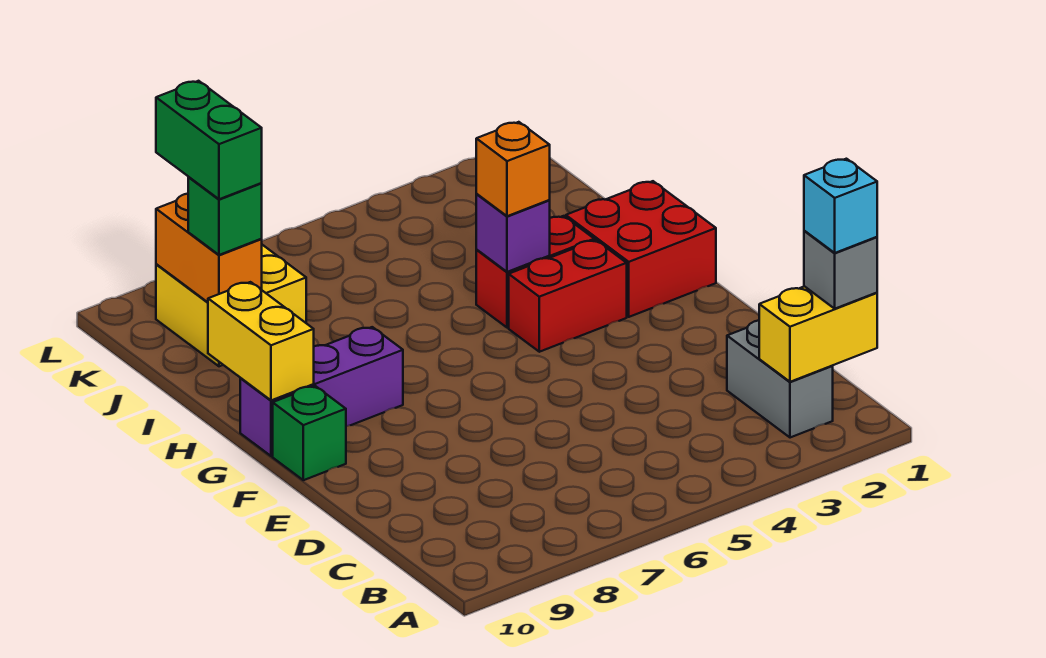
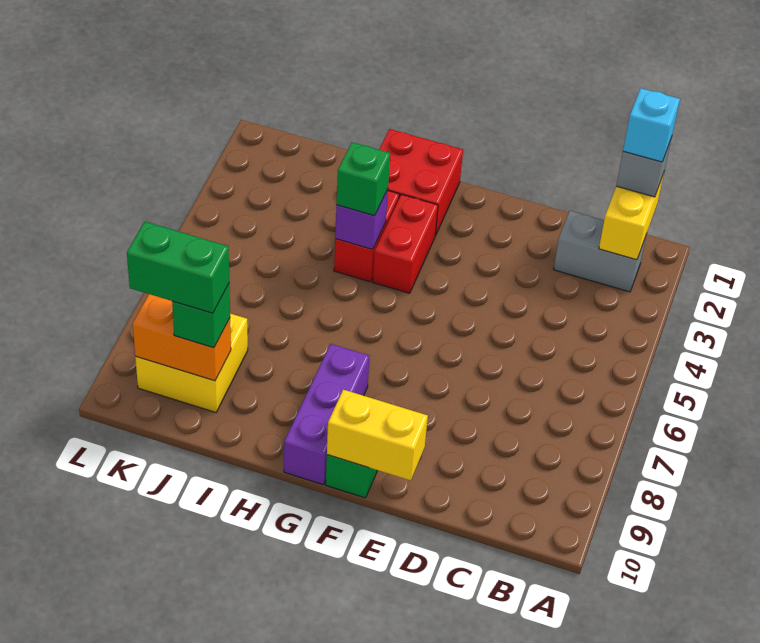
yellow brick G10:H10 level 2 -> yellow brick E10:F10 level 2
orange brick H4 level 3 -> green brick H4 level 3

